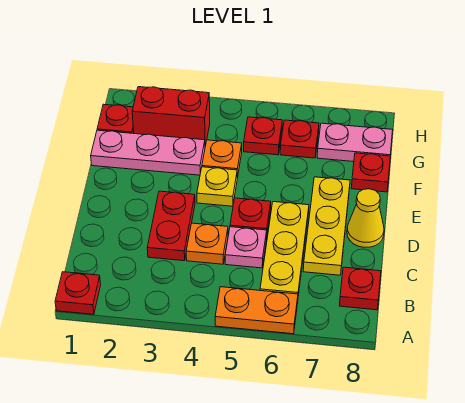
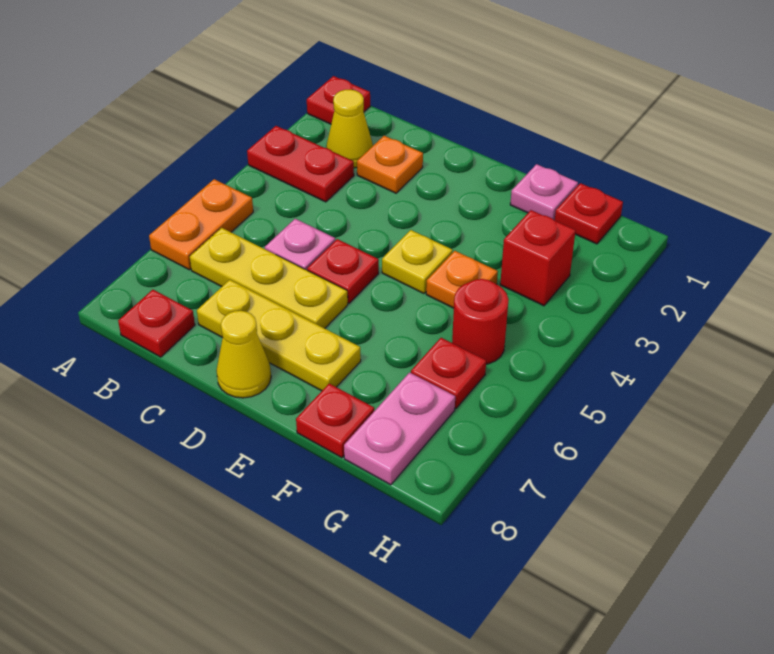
none -> yellow cone B2 level 1
red plate C3:D3 level 1 -> red plate A3:B3 level 1
orange plate C4 level 1 -> orange plate C2 level 1
pink plate F1:F3 level 1 -> pink plate F1 level 1
red brick G2:G3 level 1 -> red brick G3 level 1
red plate G5 level 1 -> red round brick G5 level 1

